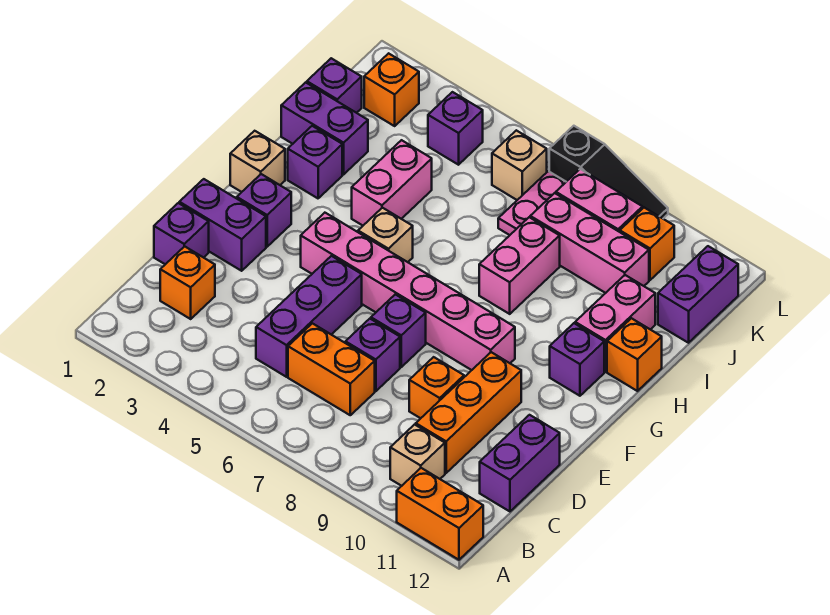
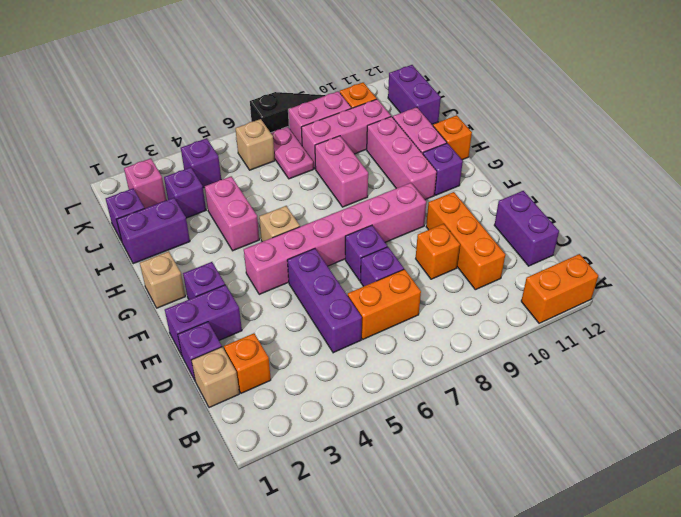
tan brick B10 level 1 -> tan brick C1 level 1
none -> pink brick G10:I10 level 1
purple brick H2 level 1 -> purple brick J3 level 1
orange brick K2 level 1 -> pink brick K2 level 1

